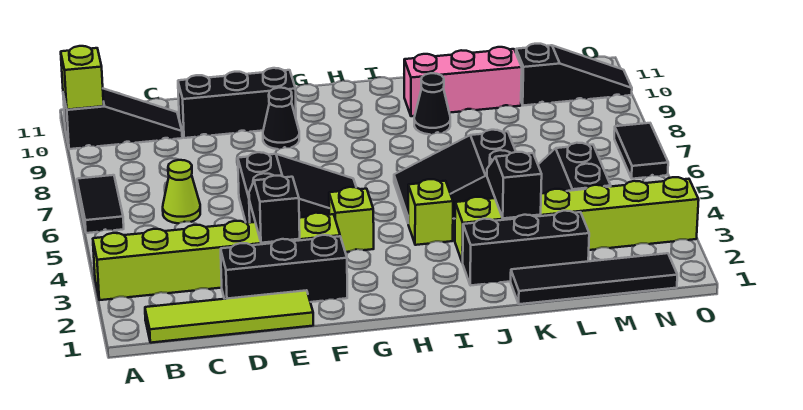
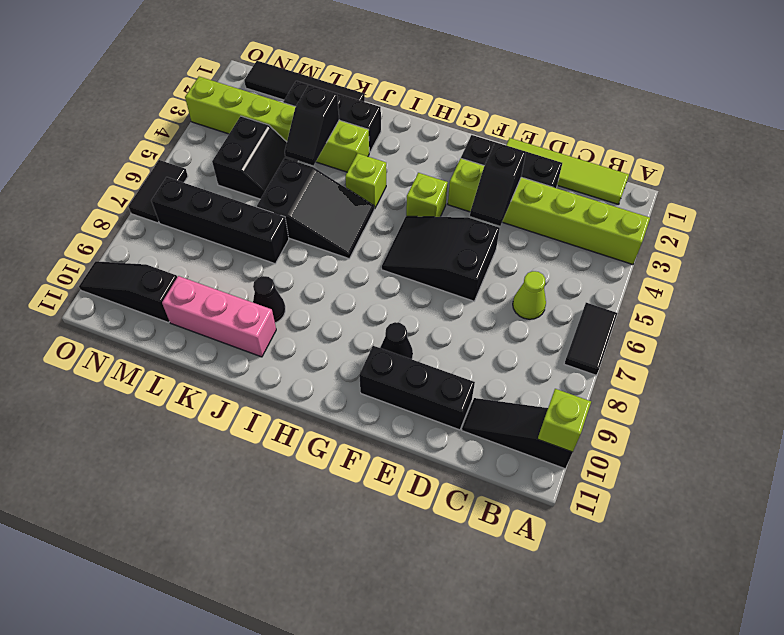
none -> black brick K7:N7 level 1

